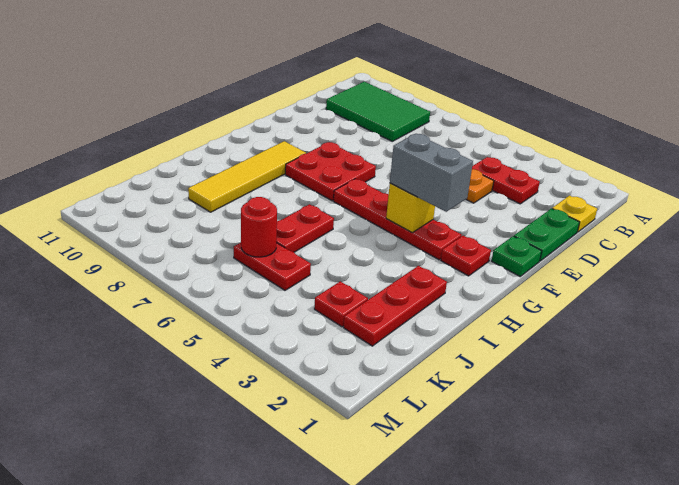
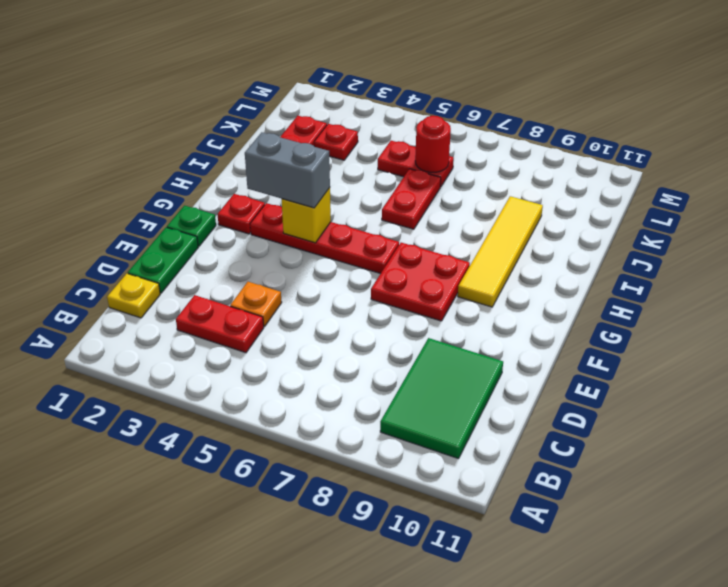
green tile B8:C10 level 1 -> green tile B9:D10 level 1

